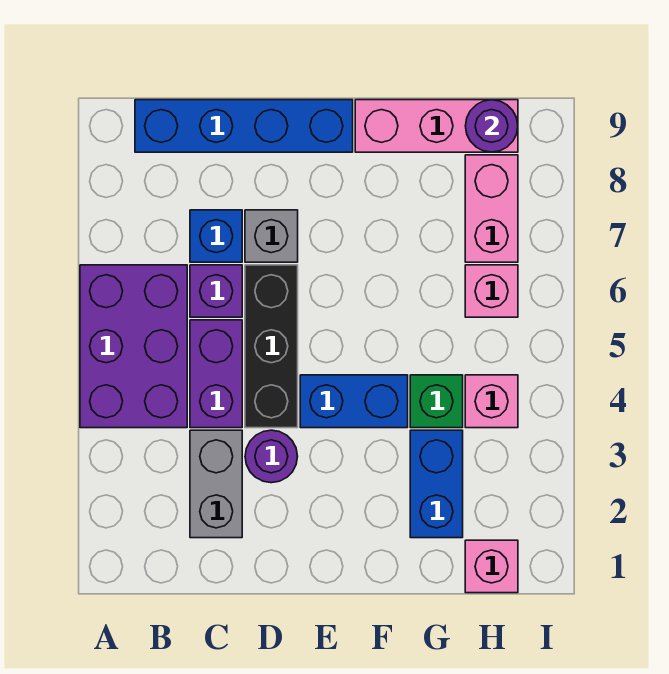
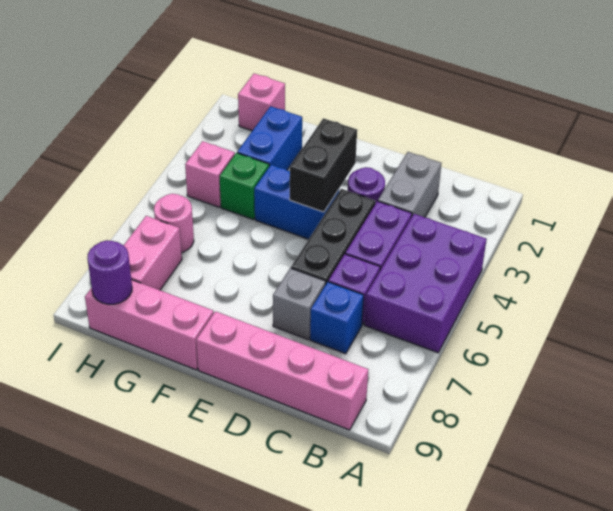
blue brick B9:E9 level 1 -> pink brick B9:E9 level 1
none -> black brick E3:E4 level 2
pink brick H6 level 1 -> pink round brick H6 level 1

